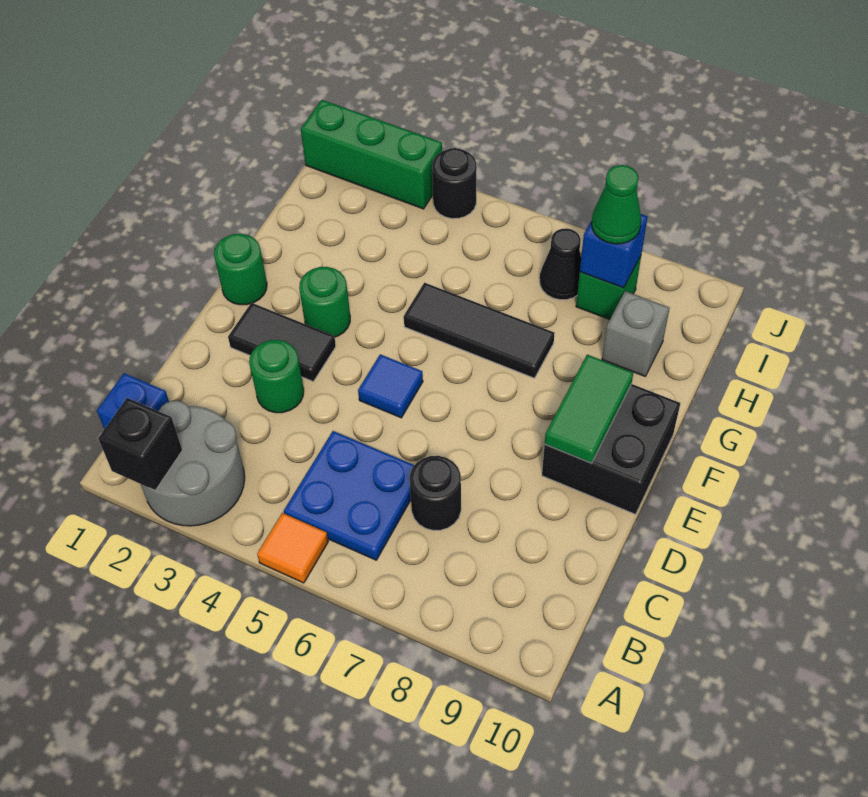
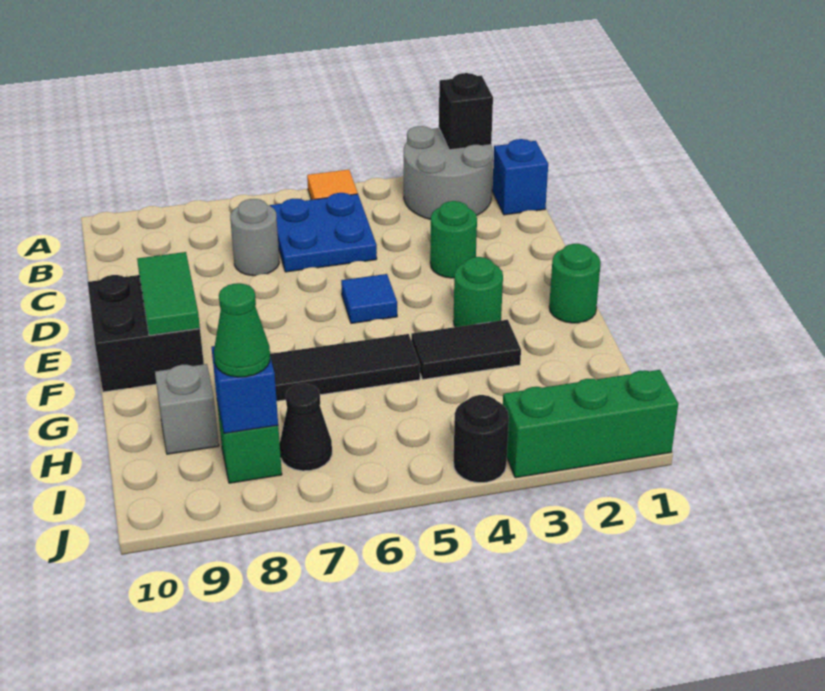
black round brick C7 level 1 -> grey round brick C7 level 1
black tile E2:E3 level 1 -> black tile G3:G4 level 1

